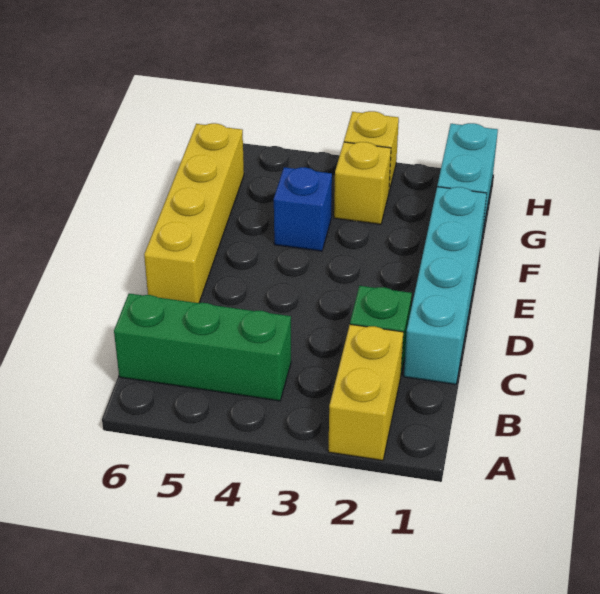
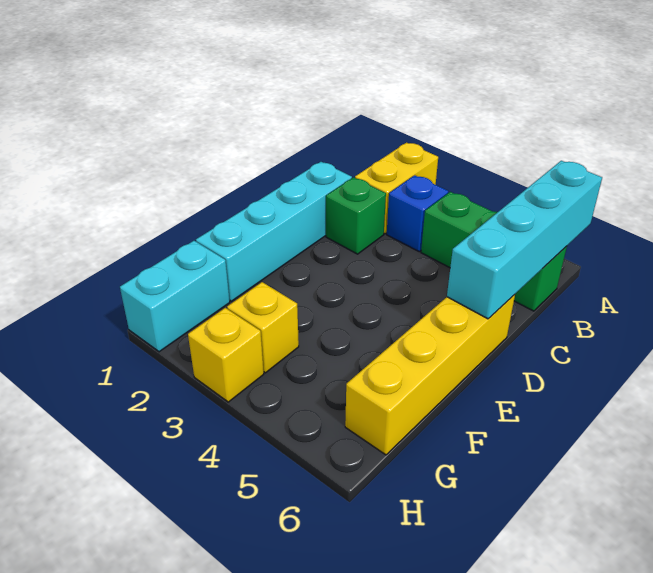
none -> cyan brick A6:D6 level 2
blue brick F4 level 1 -> blue brick B3 level 1

